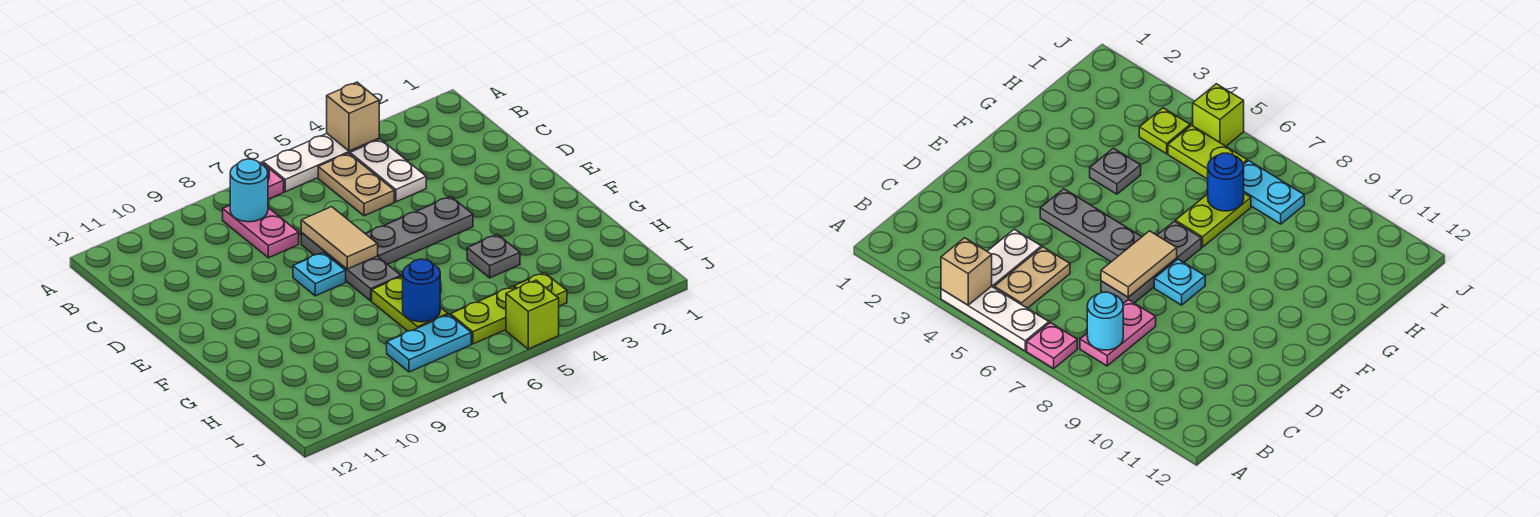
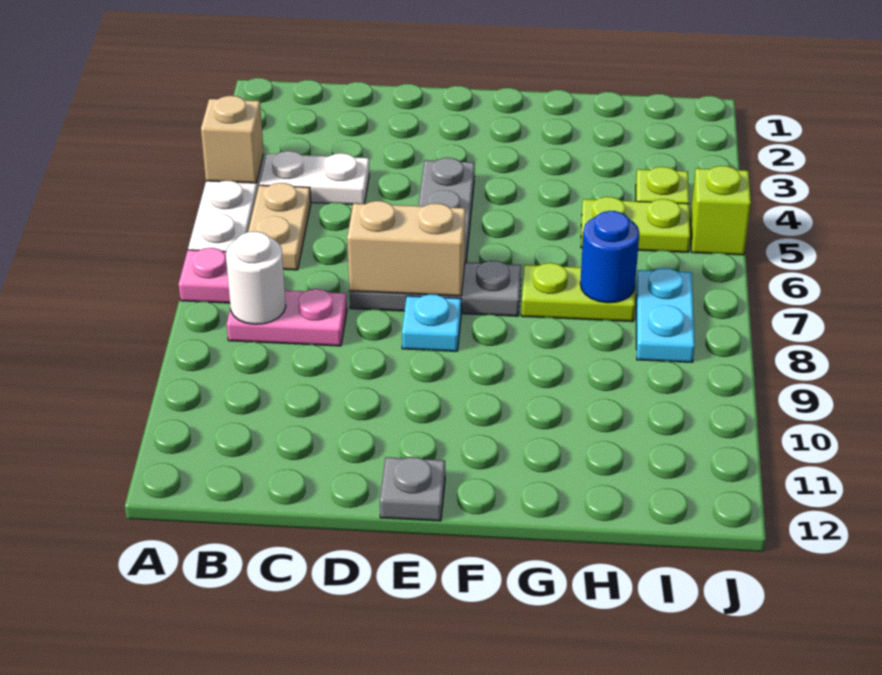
tan plate B5:C5 level 1 -> tan plate B5:B6 level 1
cyan round brick B8 level 2 -> white round brick B8 level 2
tan tile D7:E7 level 2 -> tan brick D7:E7 level 2
grey plate G4 level 1 -> grey plate E12 level 1
lime plate I5:I6 level 1 -> lime plate H5:I5 level 1

